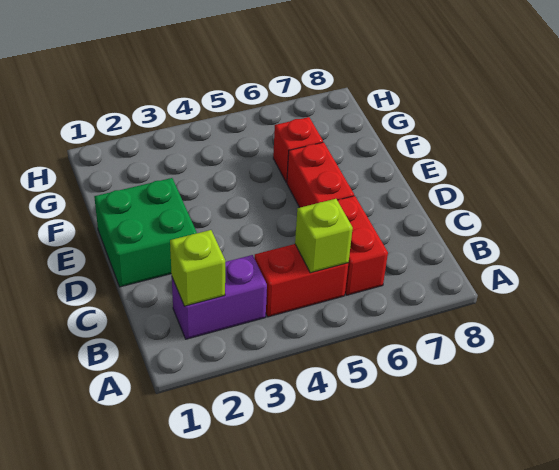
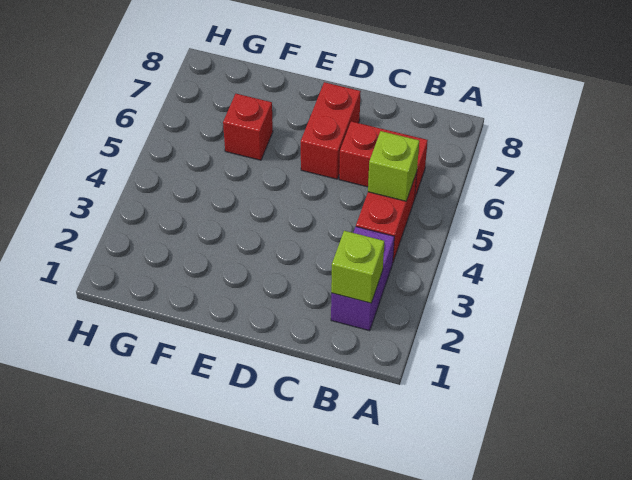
green brick D1:E2 level 1 -> none
red brick D6:E6 level 1 -> red brick D6:D7 level 1

